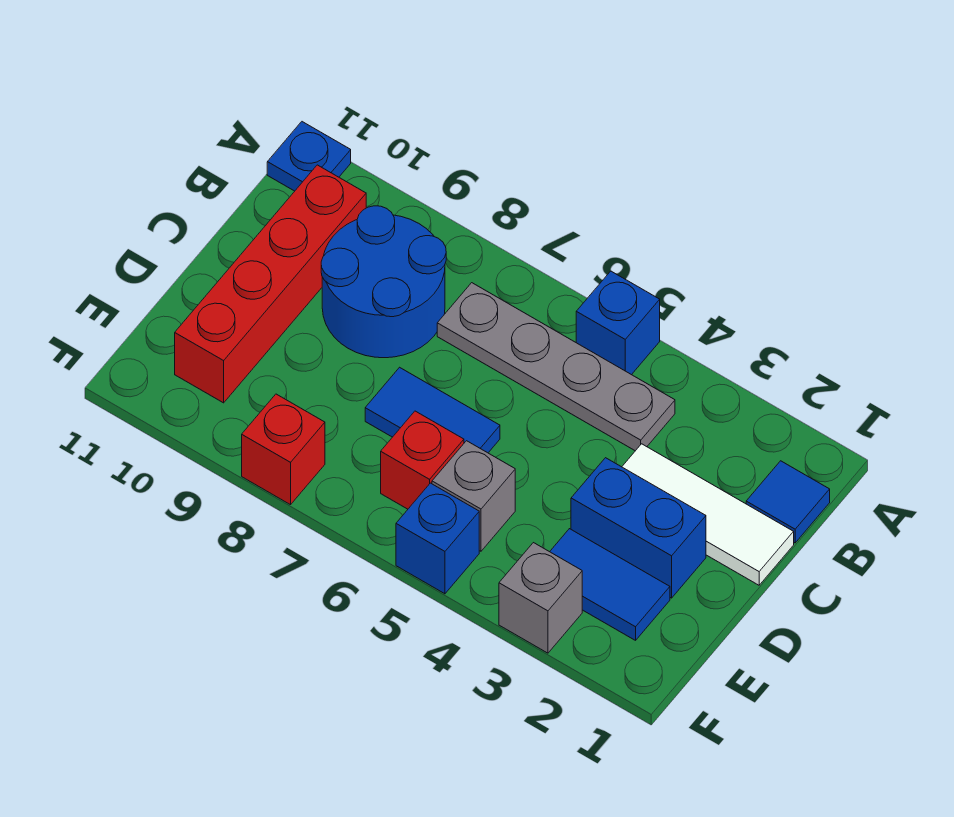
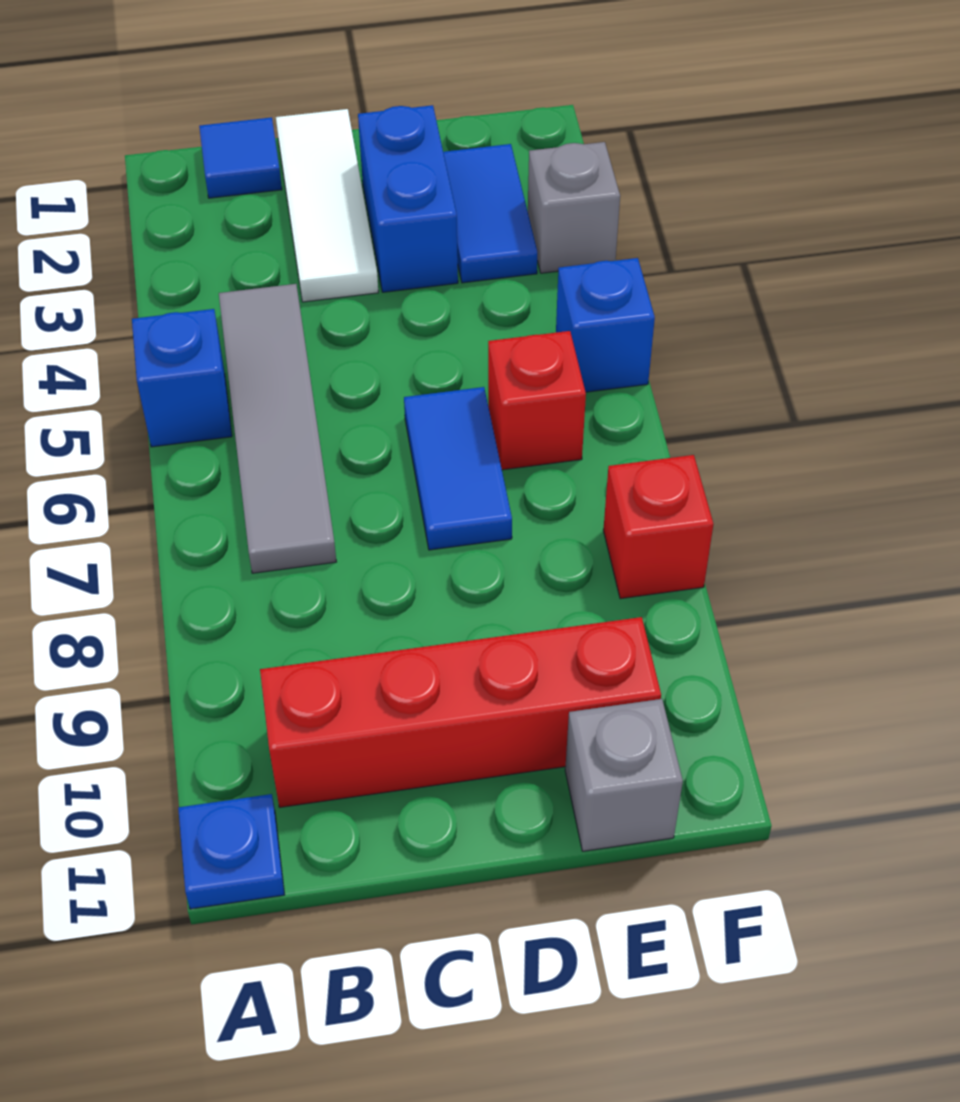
grey plate B4:B7 level 1 -> grey tile B4:B7 level 1
blue round brick B8:C9 level 1 -> none
grey brick E5 level 1 -> grey brick E11 level 1

